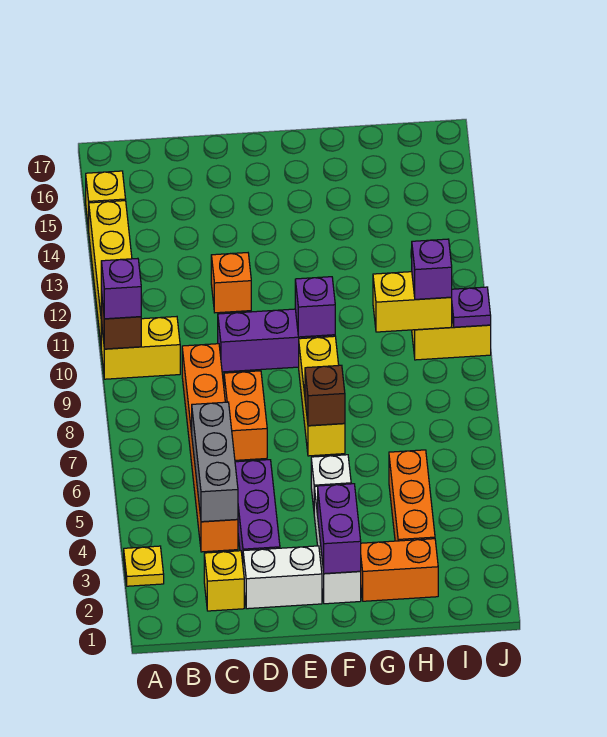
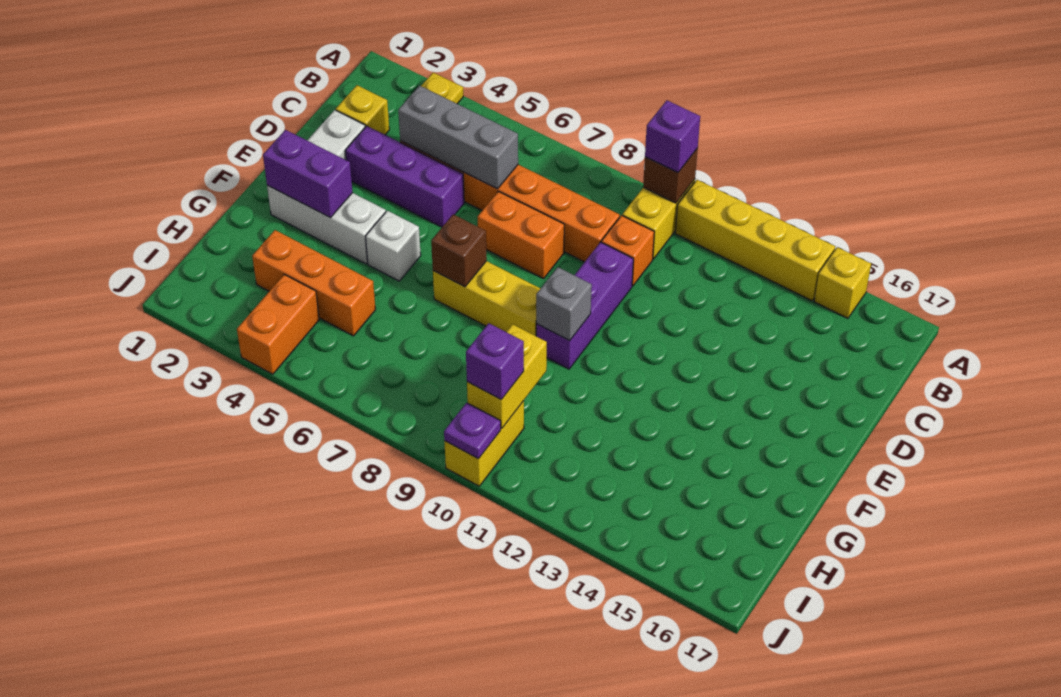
orange brick D12 level 1 -> orange brick C10 level 1
purple brick F10 level 2 -> grey brick F10 level 2
orange brick G2:H2 level 1 -> orange brick I4:J4 level 1

